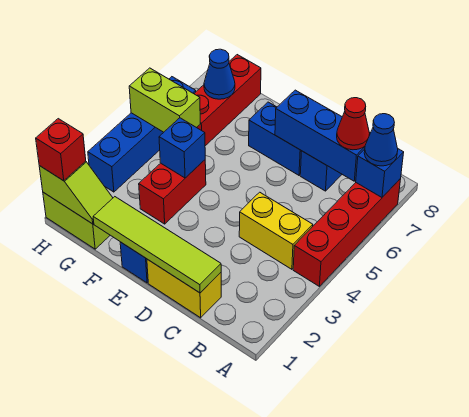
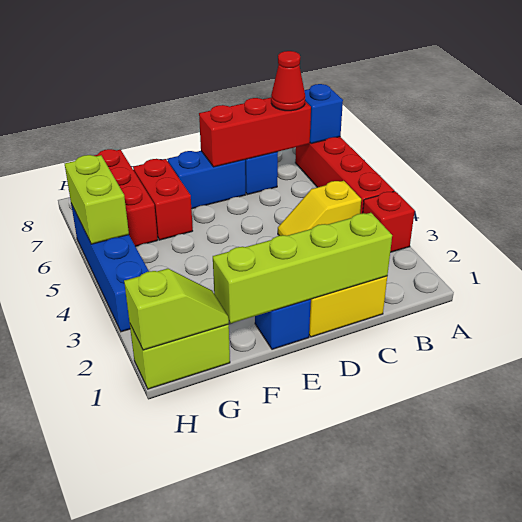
blue cone A7 level 3 -> none
yellow brick B4:C4 level 1 -> yellow slope B4:C4 level 1 top B
blue brick B7:D7 level 2 -> red brick B7:D7 level 2
lime tile C1:F1 level 2 -> lime brick C1:F1 level 2
red brick F3:F4 level 1 -> red brick F6:F7 level 1
blue brick F4 level 2 -> none
lime brick G5:H5 level 2 -> lime brick H5:H6 level 2
blue cone G7 level 2 -> none
red brick H1 level 3 -> red brick A3 level 1

